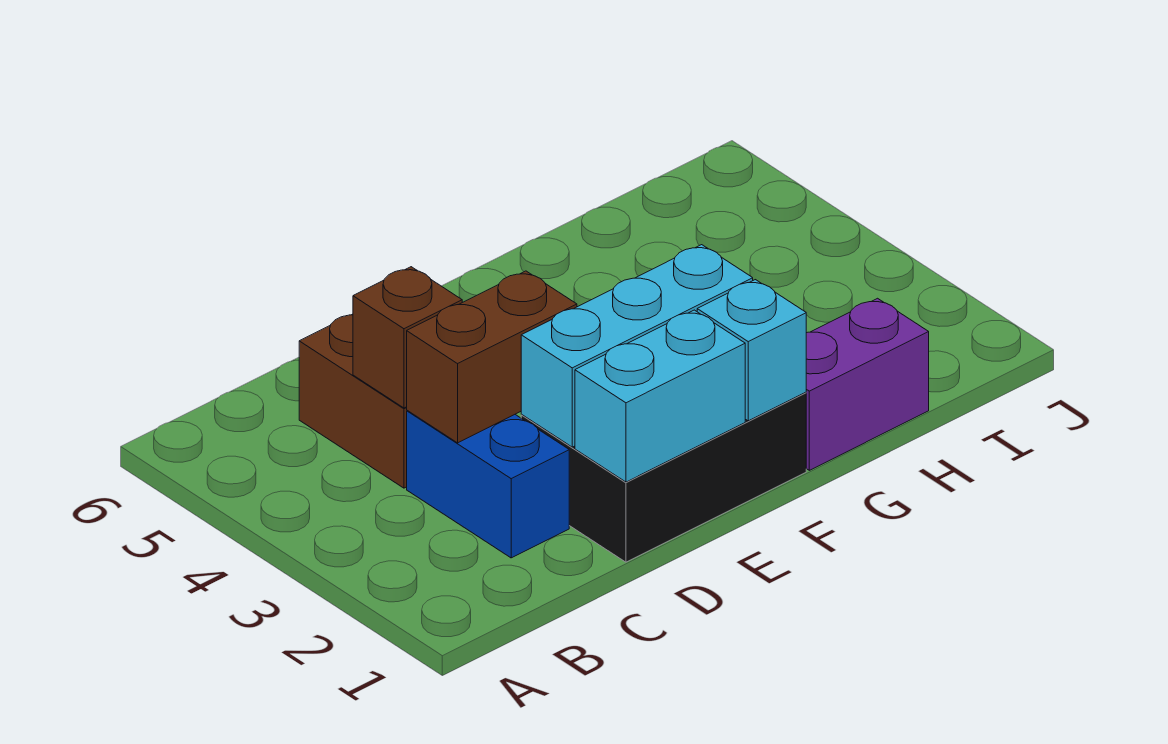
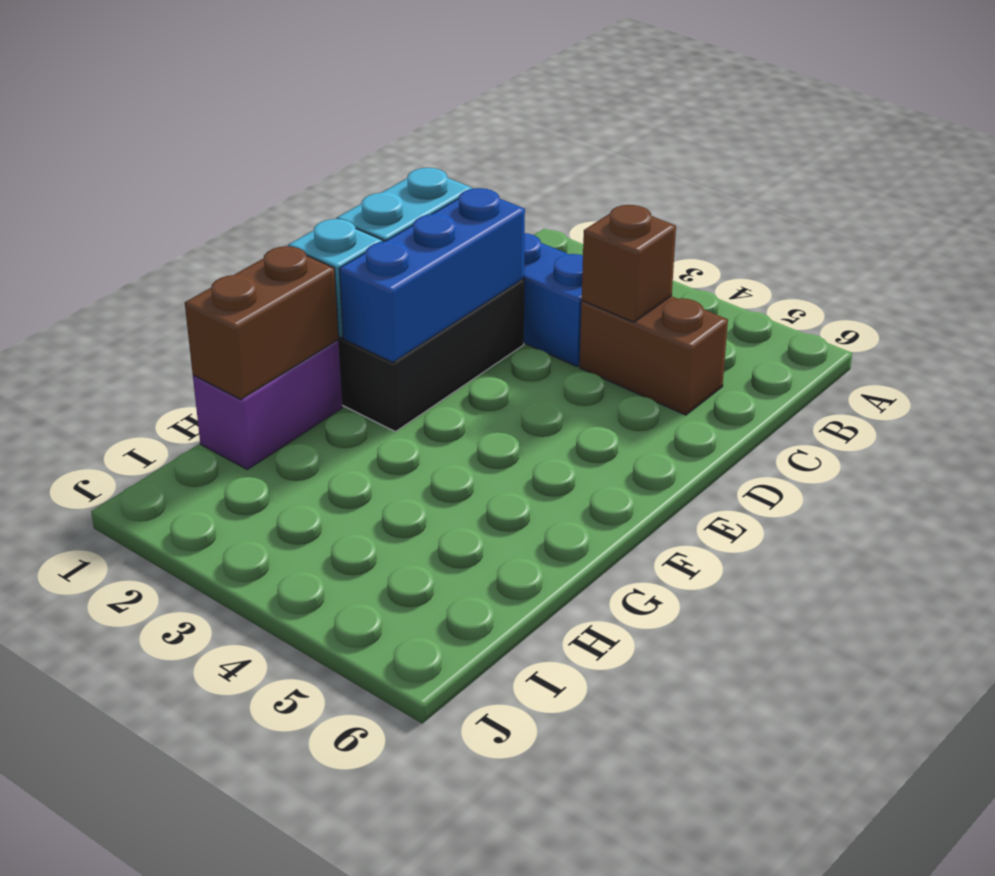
brown brick C3:D3 level 2 -> brown brick G1:H1 level 2
cyan brick D2:F2 level 2 -> blue brick D2:F2 level 2

